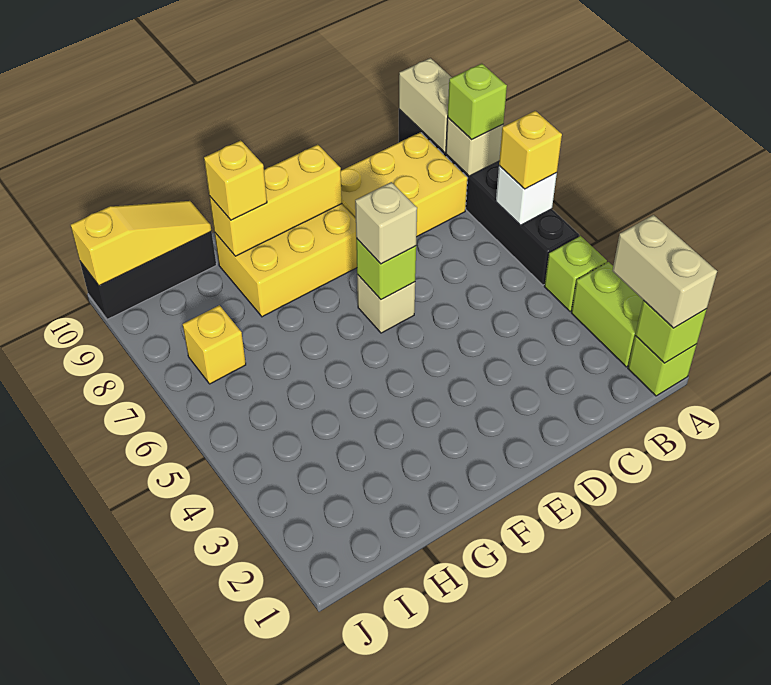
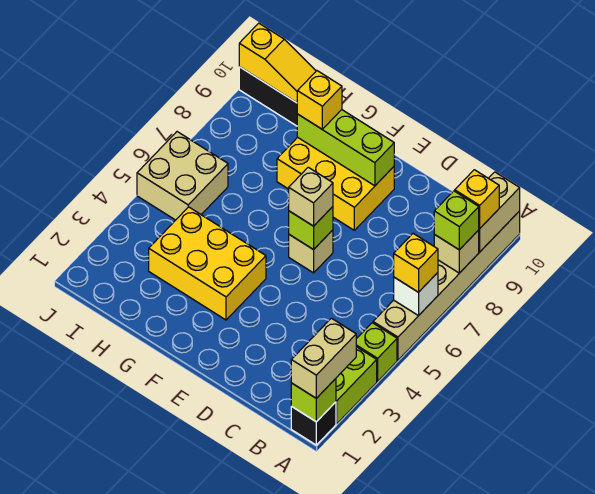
lime brick A1 level 1 -> black brick A1 level 1
black brick A5:A10 level 1 -> tan brick A5:A10 level 1
yellow brick B8:D9 level 1 -> yellow brick F3:H4 level 1
yellow brick E9:G9 level 2 -> lime brick E9:G9 level 2
none -> tan brick I5:J6 level 1
yellow brick I7 level 1 -> yellow brick A9 level 3

